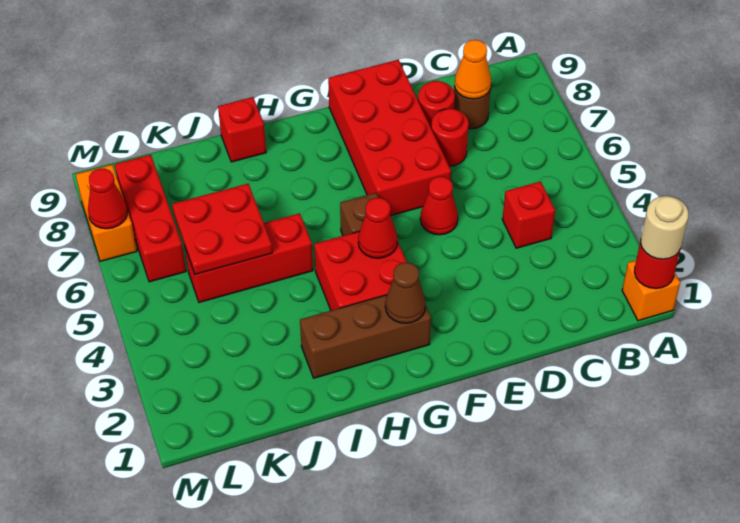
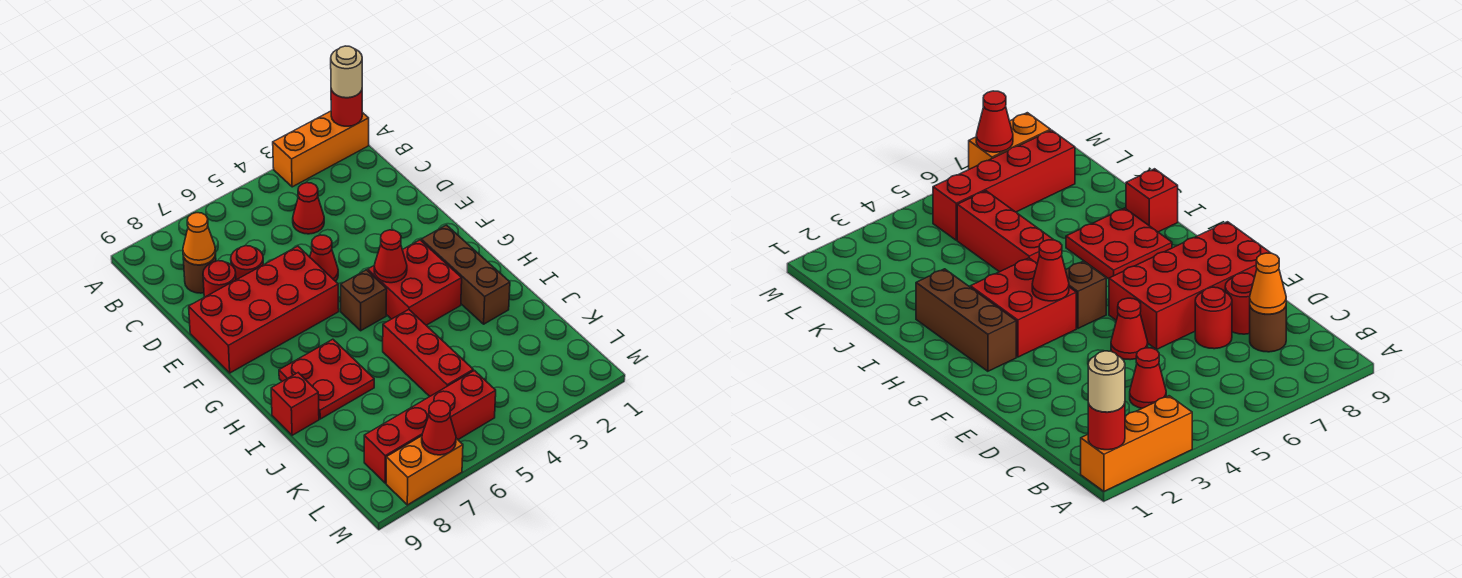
orange brick A1 level 1 -> orange brick A1:A3 level 1
red brick C4 level 1 -> red cone C4 level 1
brown cone G2 level 2 -> none
red plate J5:K6 level 2 -> red plate H7:I8 level 1
red brick L6:L8 level 1 -> red brick L5:L8 level 1

